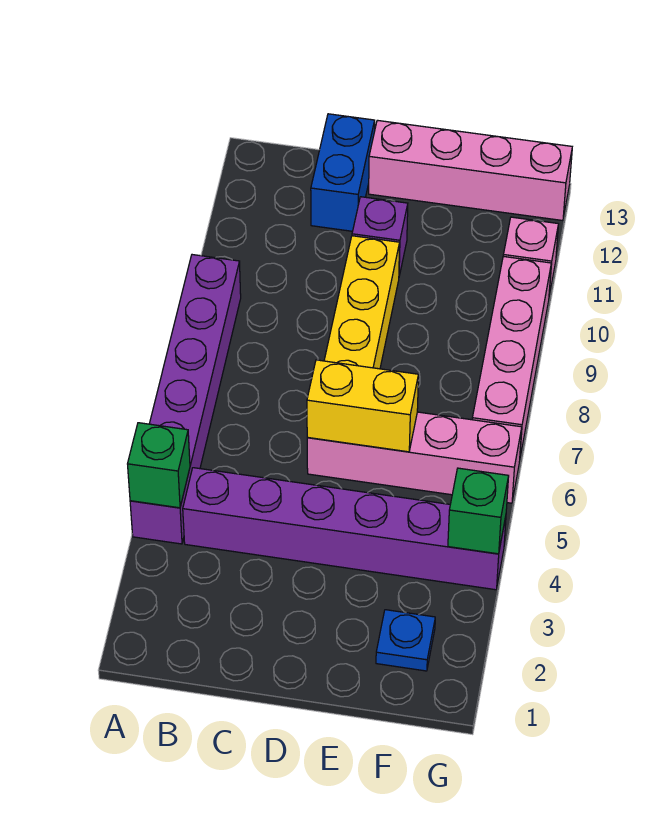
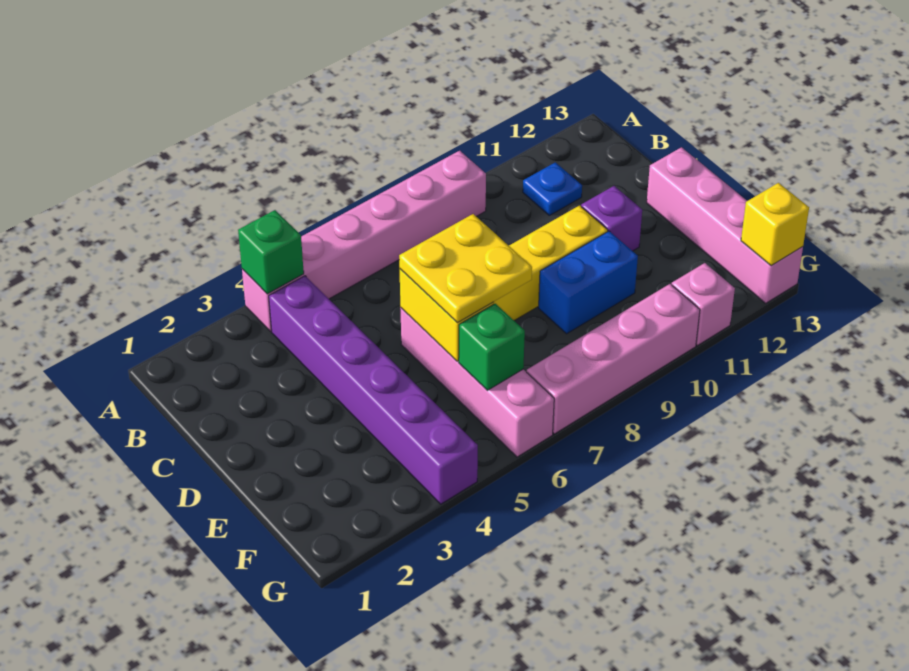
purple brick A4:A9 level 1 -> pink brick A4:A9 level 1
blue brick C12:C13 level 1 -> blue brick E9:E10 level 1
none -> yellow plate D6:E7 level 3
blue plate F2 level 1 -> blue plate B11 level 1
green brick G4 level 2 -> green brick F6 level 2
none -> yellow brick G13 level 2

